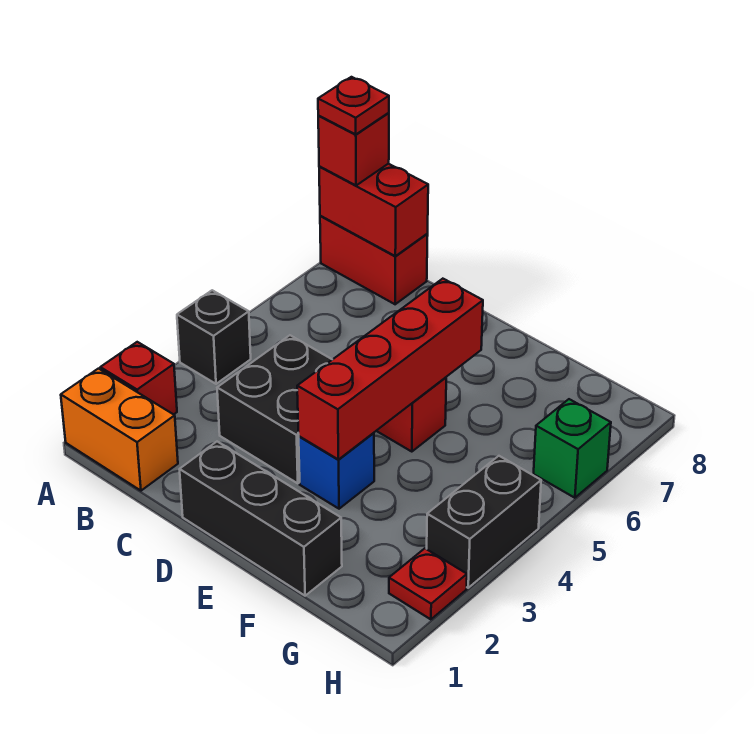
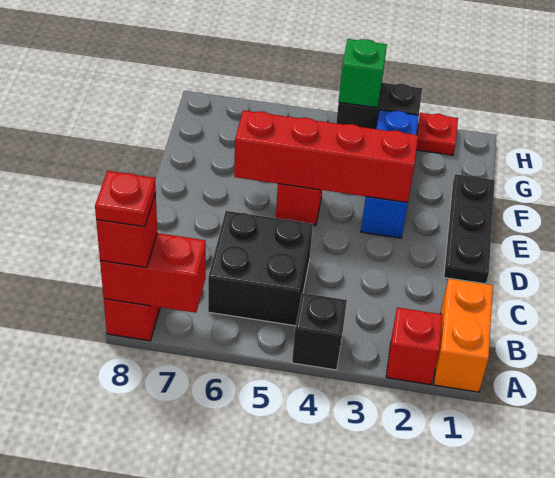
red brick A8:B8 level 2 -> red brick A7:A8 level 2
black brick C3:D4 level 1 -> black brick B5:C6 level 1
black brick D1:F1 level 1 -> black plate D1:F1 level 1
blue brick E3 level 1 -> blue brick E3:G3 level 1
green brick H6 level 1 -> green brick H4 level 2

